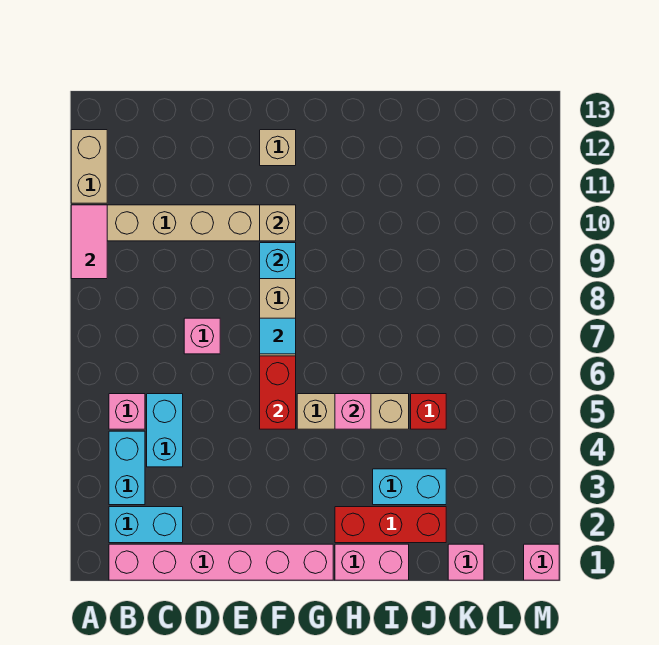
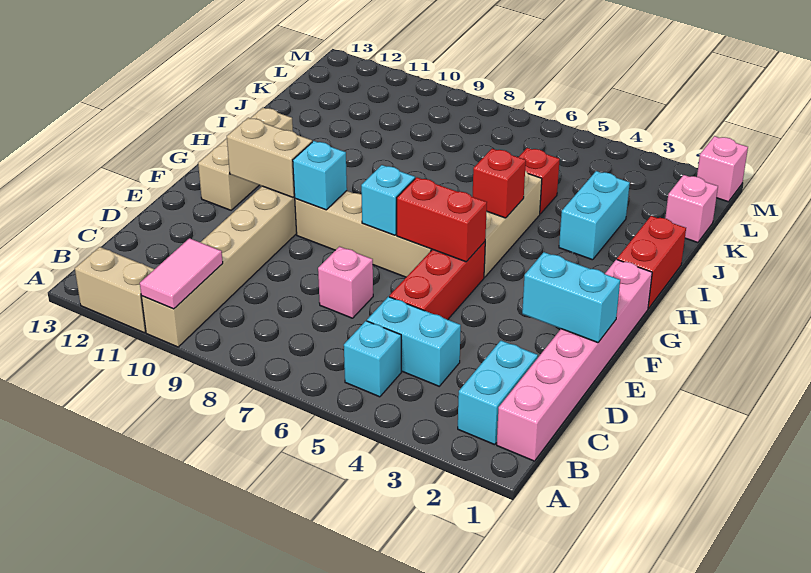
pink tile A9:A10 level 2 -> pink tile A10:B10 level 2
cyan brick B3:B4 level 1 -> cyan brick E1:E2 level 2
pink brick B5 level 1 -> cyan brick B5 level 1
cyan tile F7 level 2 -> cyan brick F7 level 2
tan brick F10 level 2 -> tan brick F10:F11 level 2
tan brick F12 level 1 -> tan brick F12:H12 level 1
pink brick H1:I1 level 1 -> red brick H1:I1 level 1
red brick H2:J2 level 1 -> red brick D5:F5 level 1
pink brick H5 level 2 -> red brick H5 level 2

